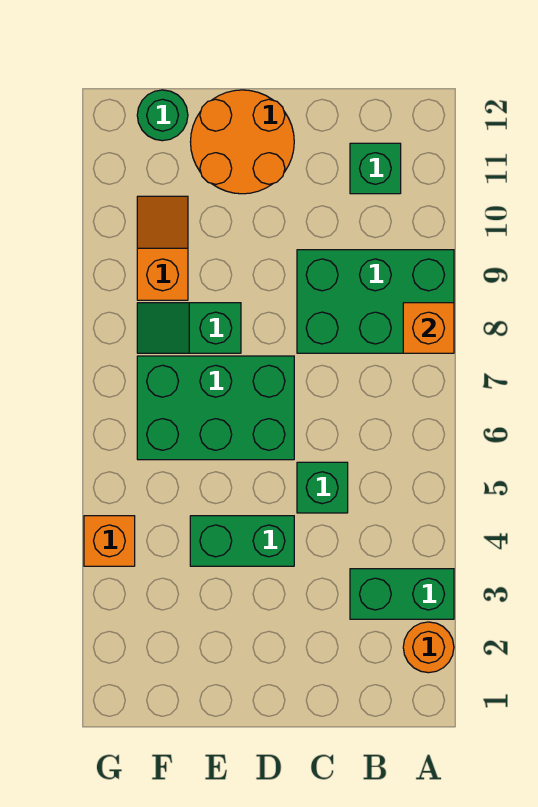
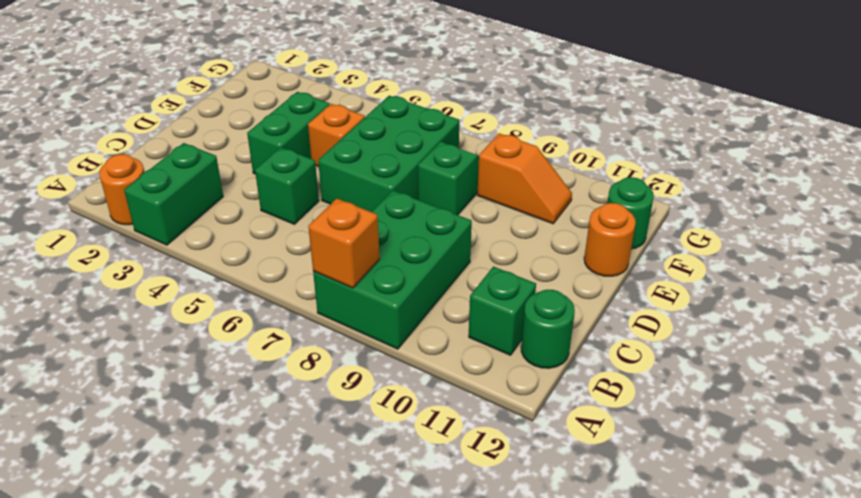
none -> green round brick B12 level 1
orange round brick D11:E12 level 1 -> orange round brick E12 level 1
orange brick G4 level 1 -> orange brick E5 level 1

